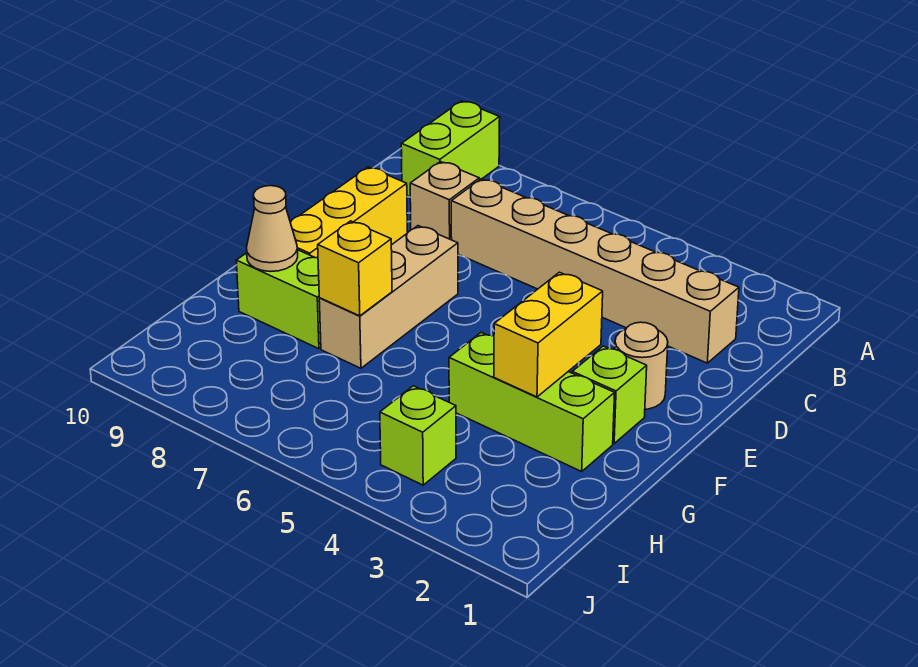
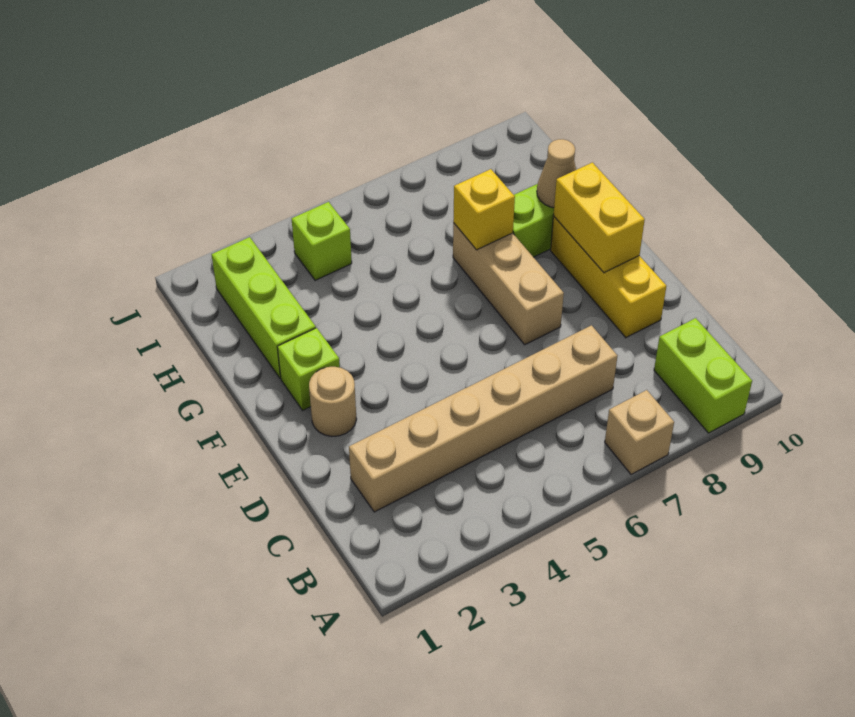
tan brick C8 level 1 -> tan brick A7 level 1
yellow brick F3:G3 level 2 -> yellow brick E9:F9 level 2
lime brick G2:G4 level 1 -> lime brick G2:I2 level 1

